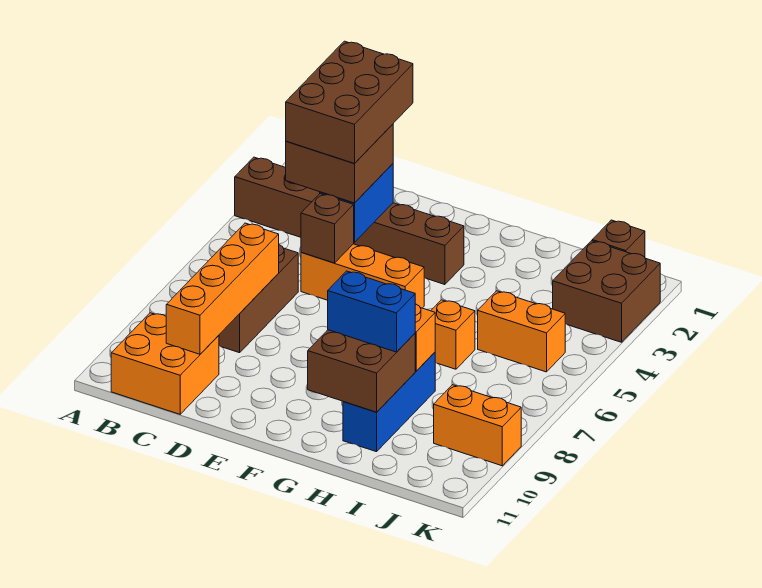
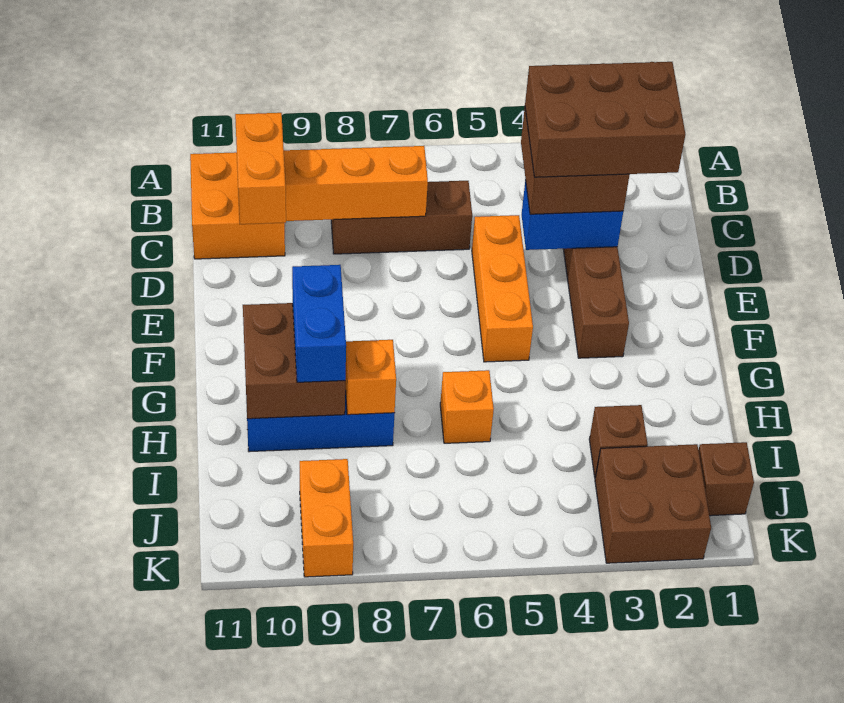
brown brick D5 level 2 -> brown brick I3 level 1
orange brick I5:J5 level 1 -> orange brick C10:D10 level 3

